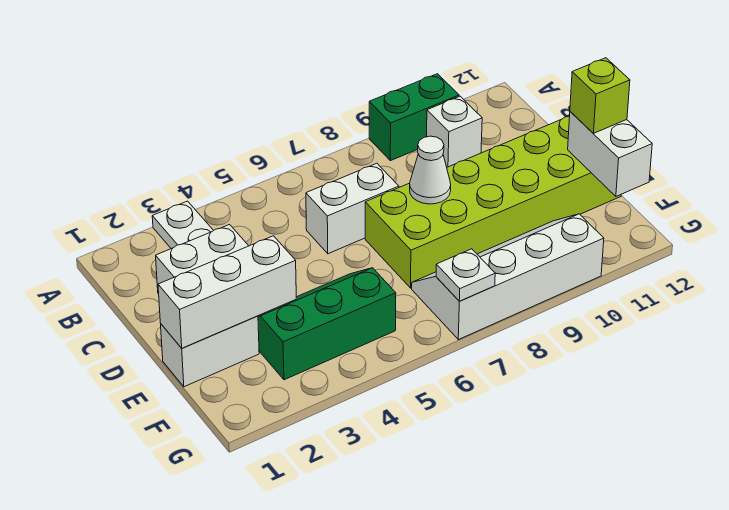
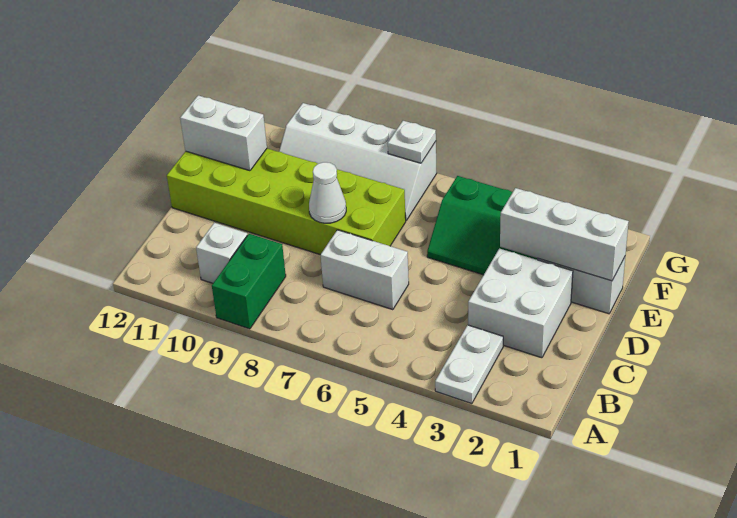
green brick A9:A10 level 1 -> green brick A9:B9 level 1
white brick E12:F12 level 2 -> white brick E11:E12 level 2
lime brick E12 level 3 -> none

